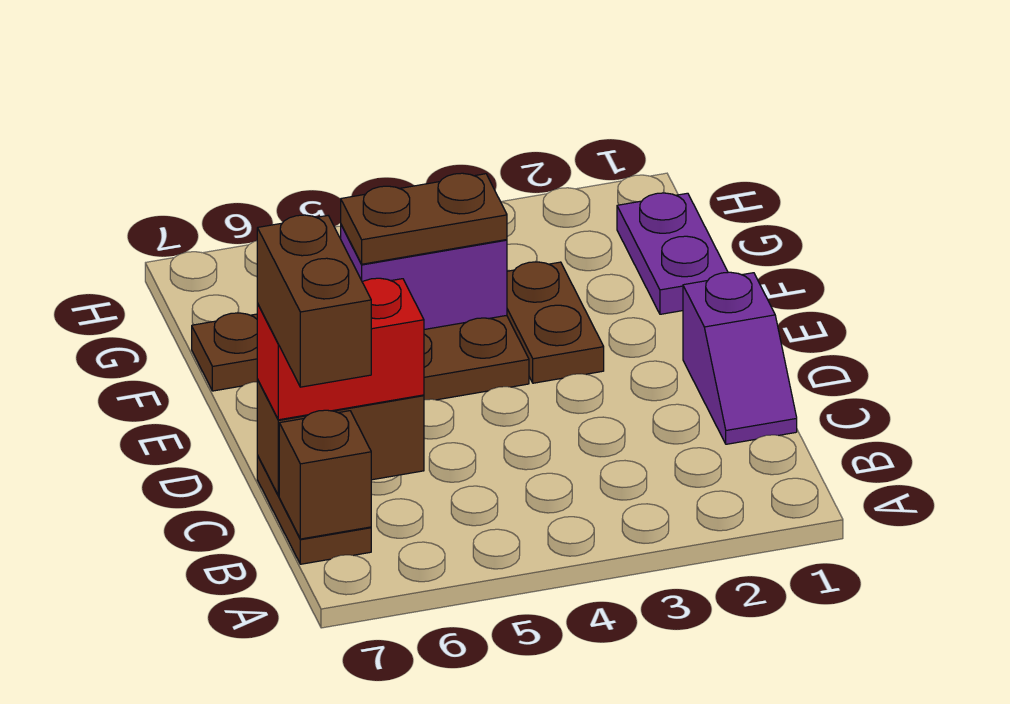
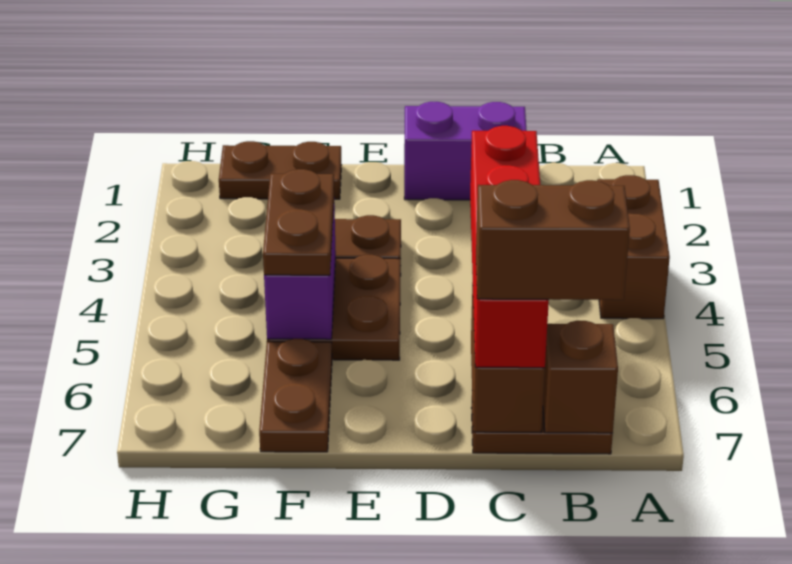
none -> brown brick A3:A4 level 1
purple slope C1:D1 level 1 top D -> purple brick C1:D1 level 1
red brick C6:C7 level 3 -> red brick C4:C7 level 3
purple plate F1:G1 level 1 -> brown plate F1:G1 level 1

